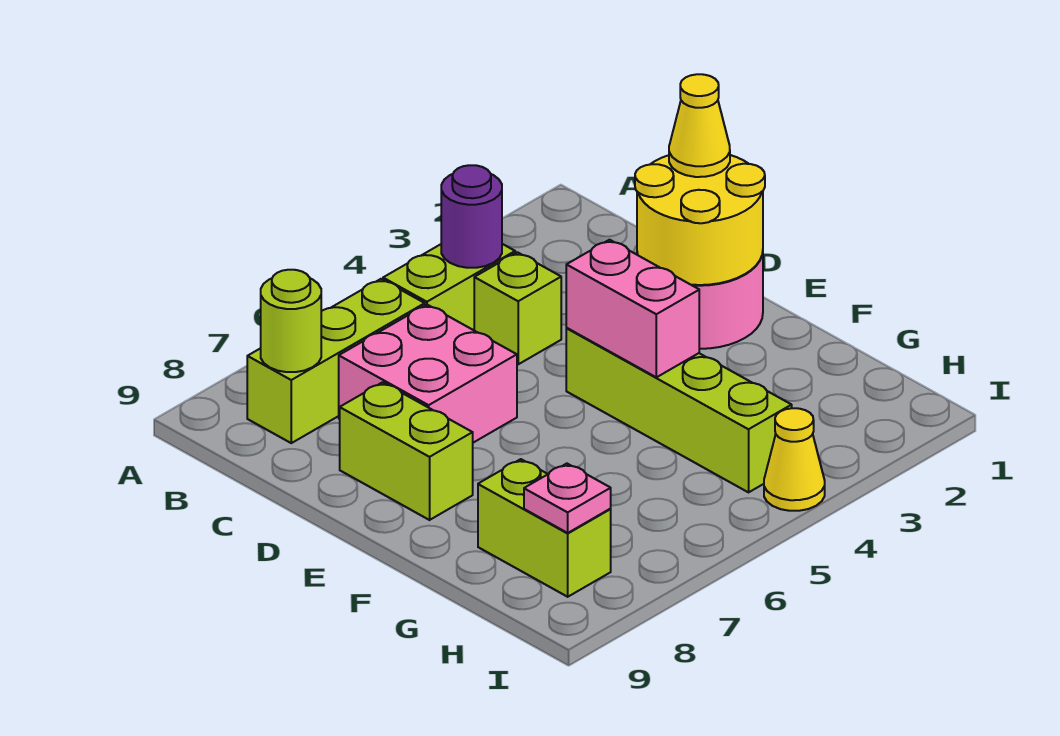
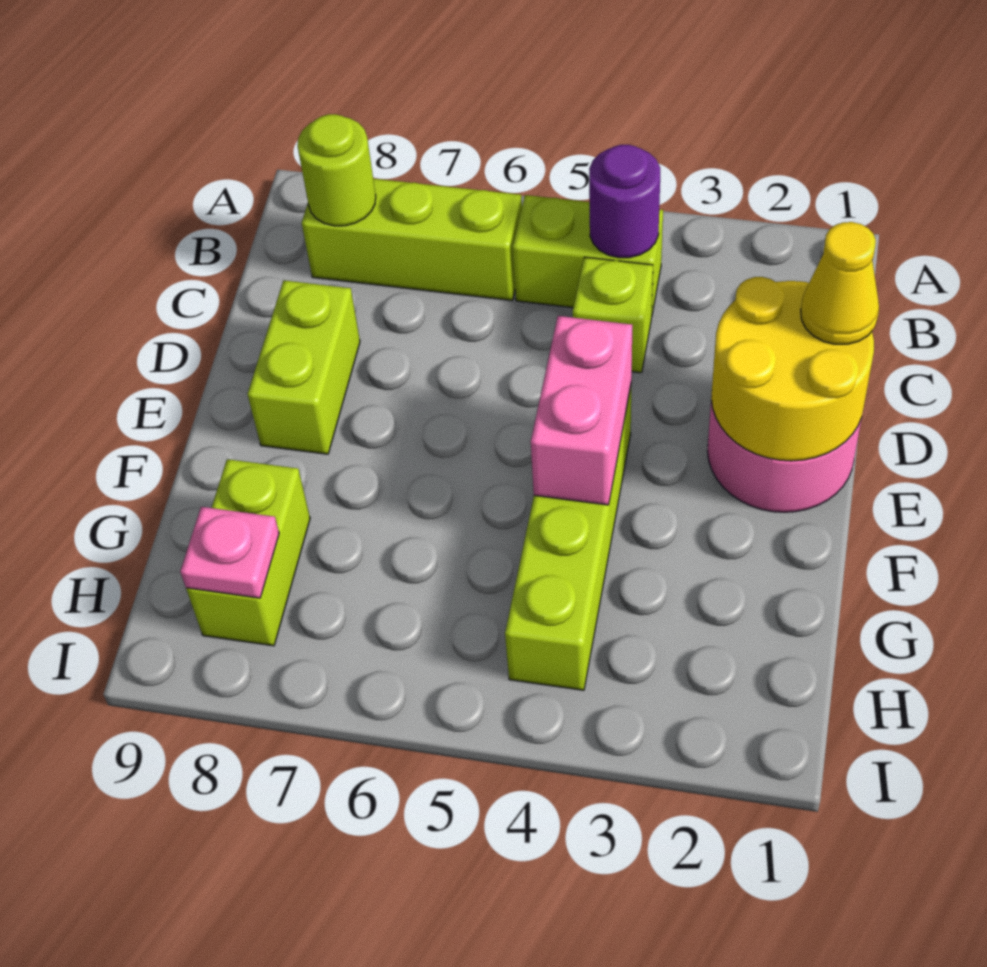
pink brick C6:D7 level 1 -> none
yellow cone I4 level 1 -> none

